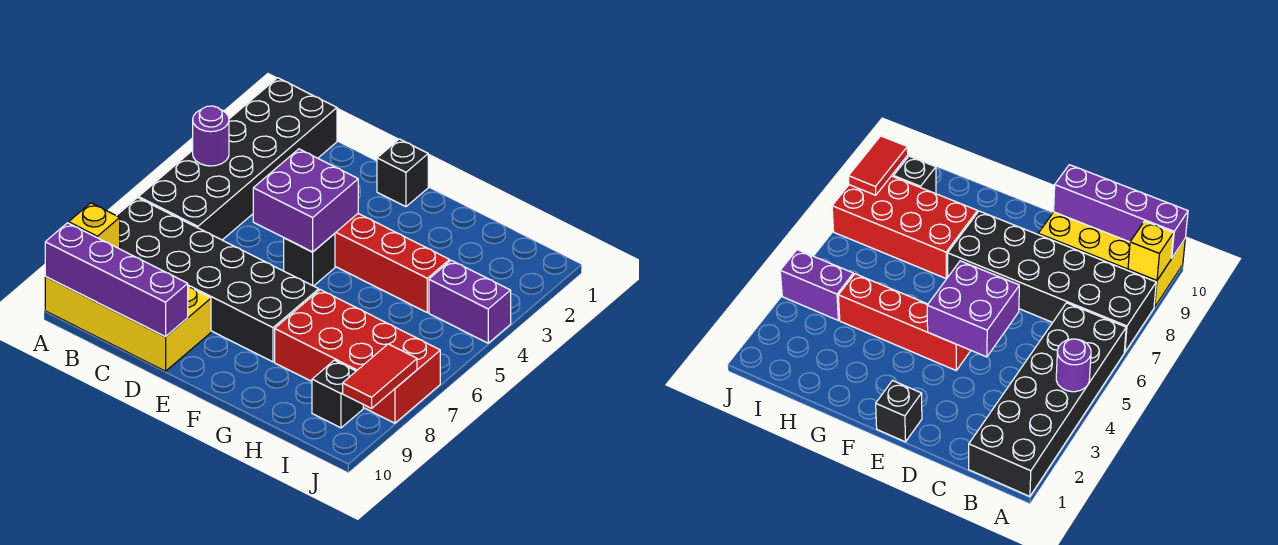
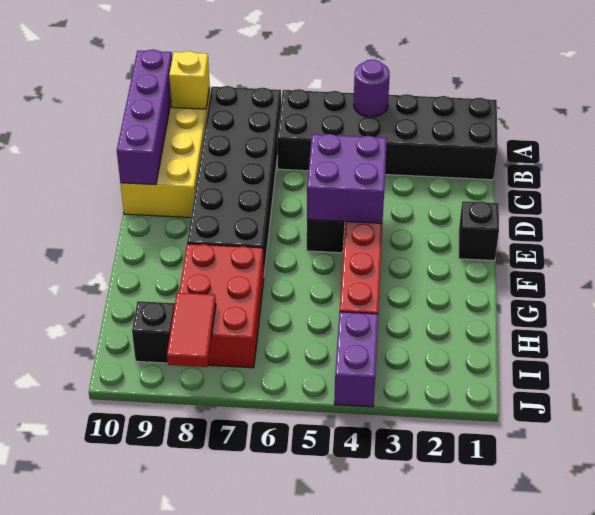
red brick G7:J8 level 1 -> red brick G7:I8 level 1
red tile J8:J9 level 2 -> red tile I8:J8 level 2

